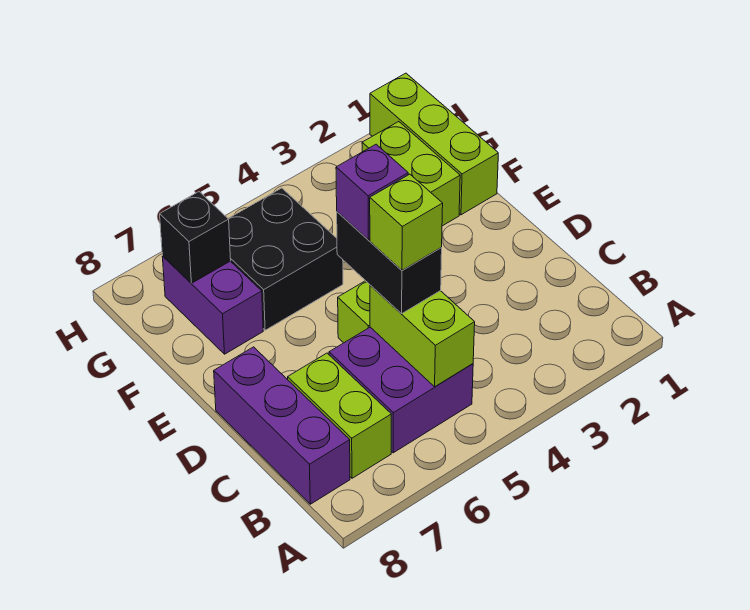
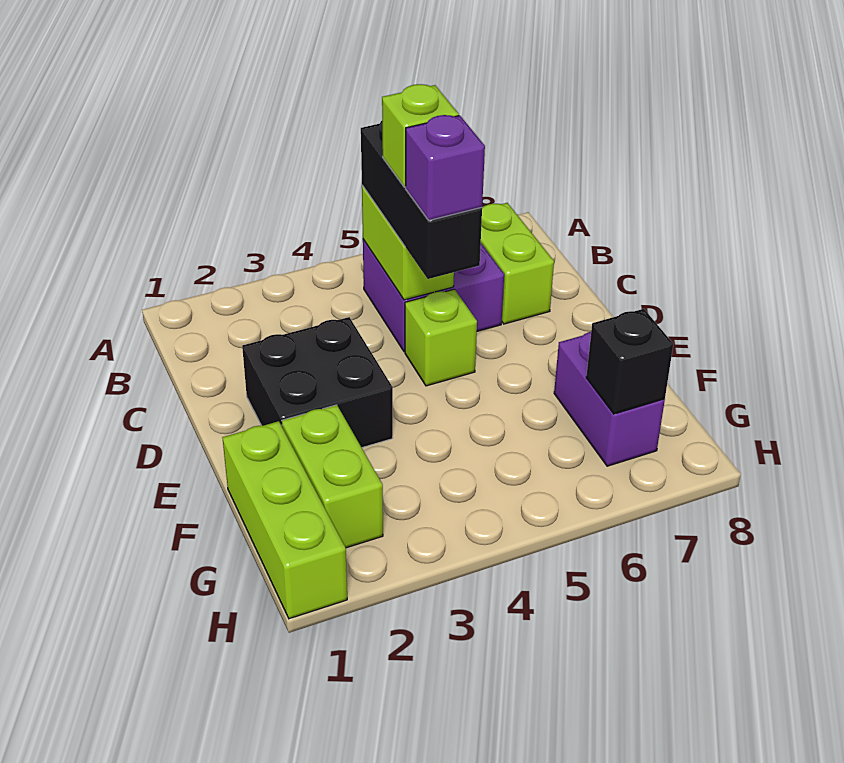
purple brick B8:D8 level 1 -> none
black brick C5:D5 level 3 -> black brick B5:D5 level 3
black brick F5:G6 level 1 -> black brick D2:E3 level 1

